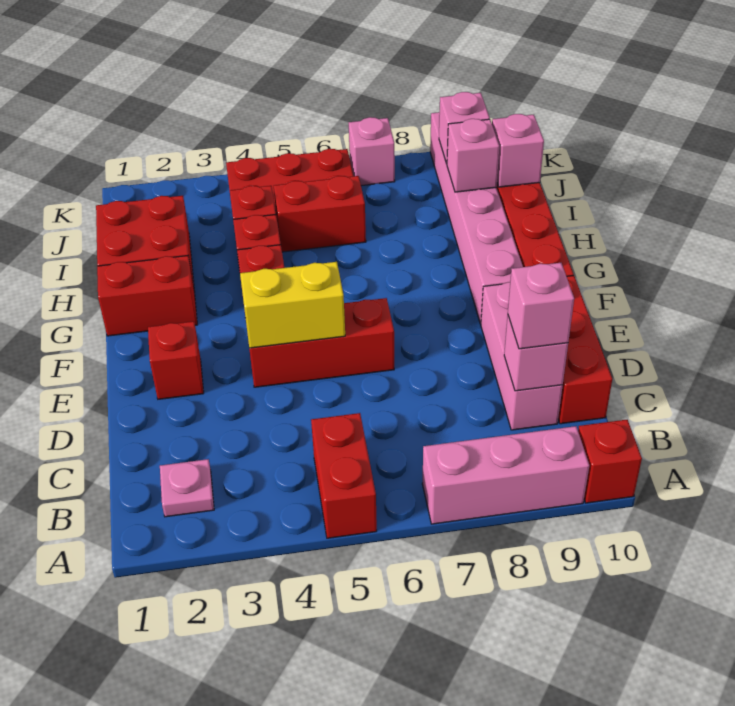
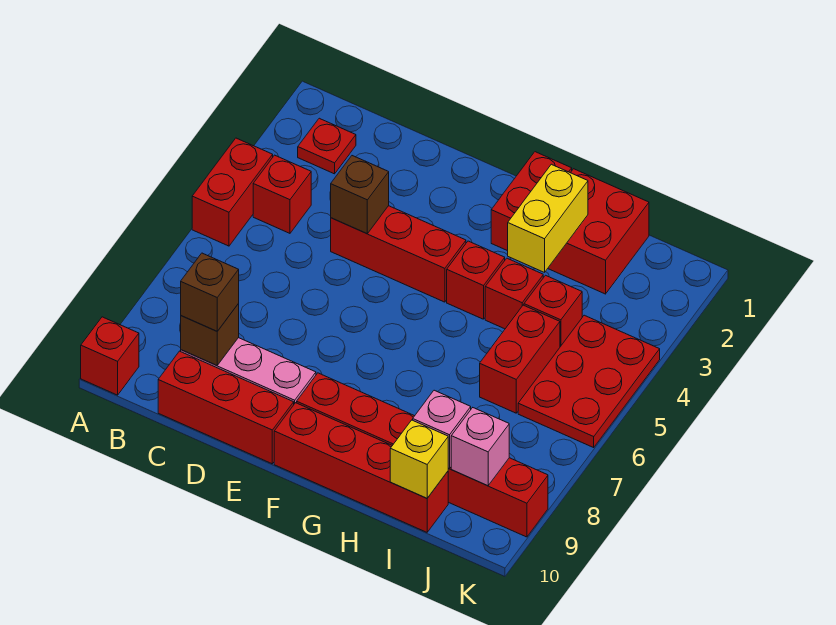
red brick A5:B5 level 1 -> red brick A4:A5 level 1
pink brick A7:A9 level 1 -> none
pink plate B2 level 1 -> red plate B2 level 1
pink brick C9 level 2 -> brown brick C9 level 2
pink brick C9 level 3 -> brown brick C9 level 3
none -> brown brick D4 level 2
red brick E2 level 1 -> red brick B4 level 1
red brick E4:E6 level 1 -> red brick D4:F4 level 1
yellow brick E4:E5 level 2 -> yellow brick H2:H3 level 2
pink brick F9:K9 level 1 -> red brick F9:K9 level 1
pink brick I10 level 2 -> yellow brick I10 level 2
pink brick K7 level 1 -> none

